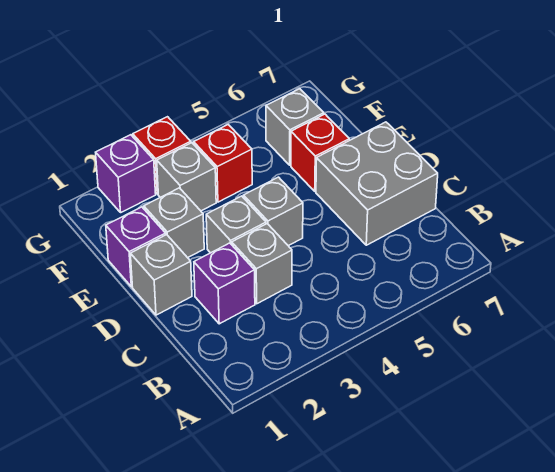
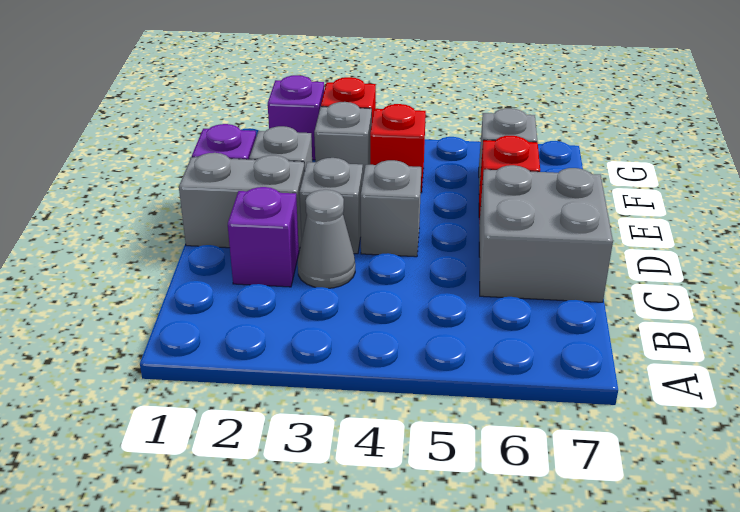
grey brick C3 level 1 -> grey cone C3 level 1
grey brick D1 level 1 -> grey brick D1:D2 level 1

